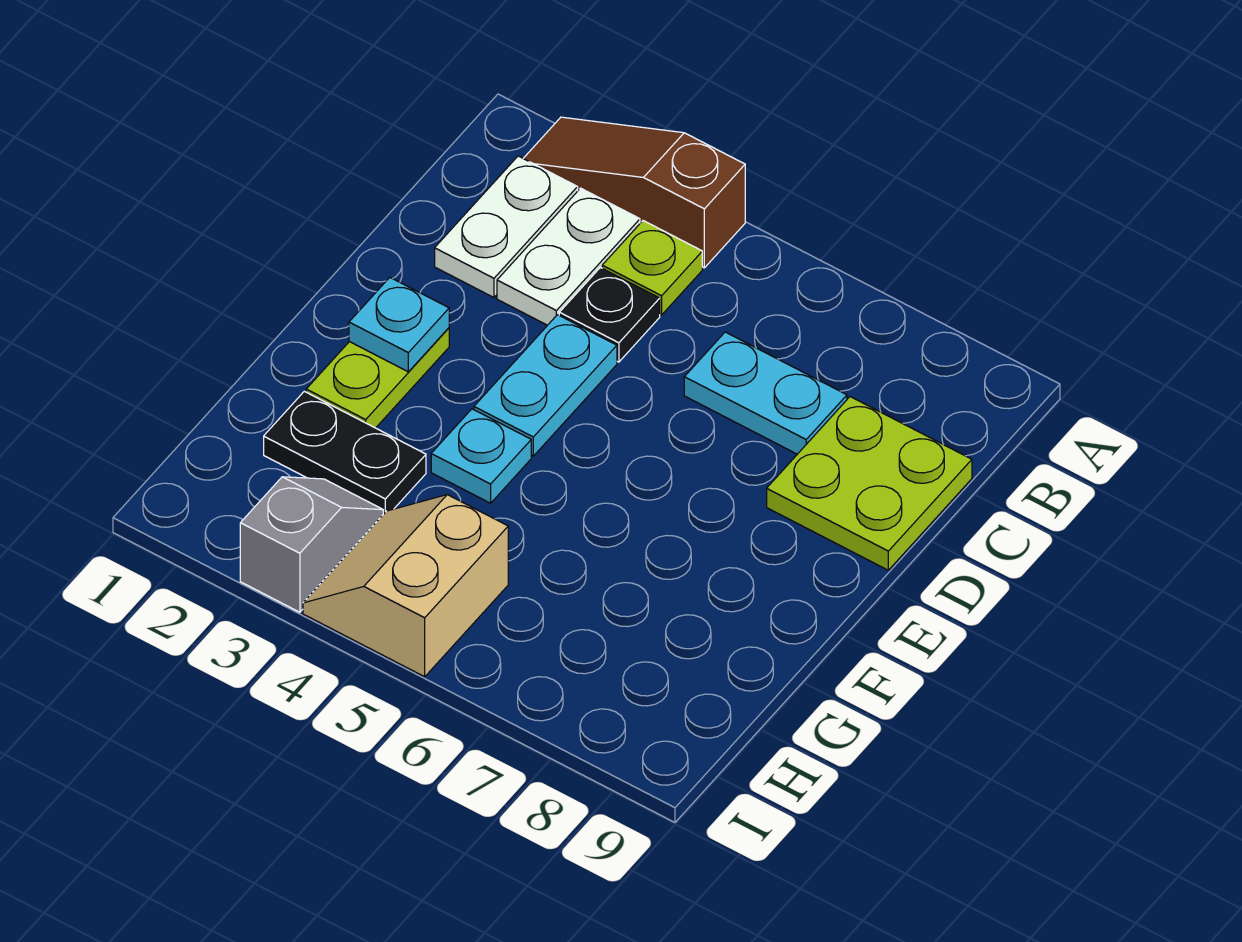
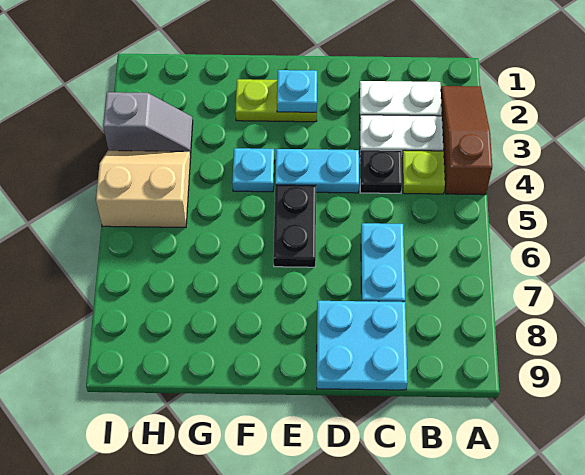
lime plate C8:D9 level 1 -> cyan plate C8:D9 level 1
black plate G2:G3 level 1 -> black plate E5:E6 level 1

